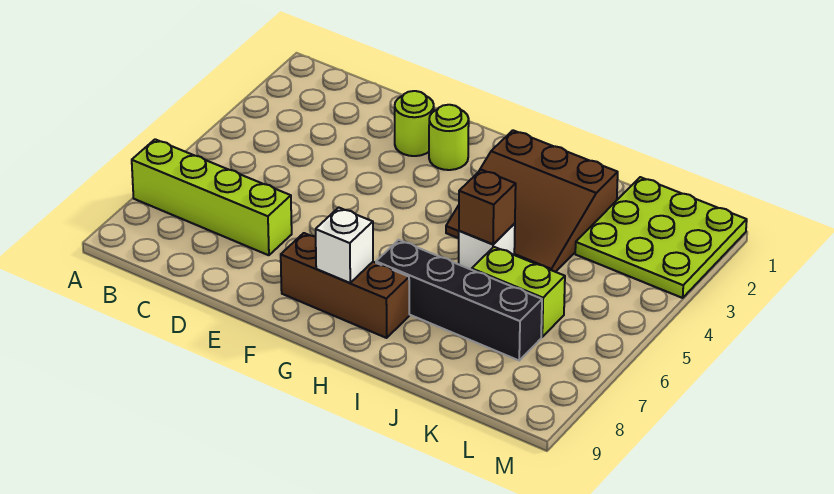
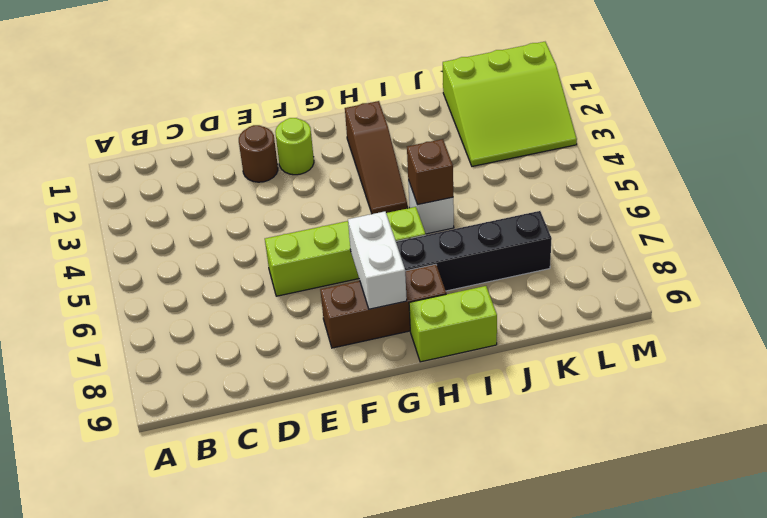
lime brick A7:D7 level 1 -> lime brick E6:H6 level 1
lime round brick E2 level 1 -> brown round brick E2 level 1
white brick G8 level 2 -> white brick G7:G8 level 2
brown slope H2:J4 level 1 top 2 -> brown slope H2:H4 level 1 top 2
lime brick J6:K6 level 1 -> lime brick H9:I9 level 1
lime plate K1:M3 level 1 -> lime slope K1:M3 level 1 top 1

